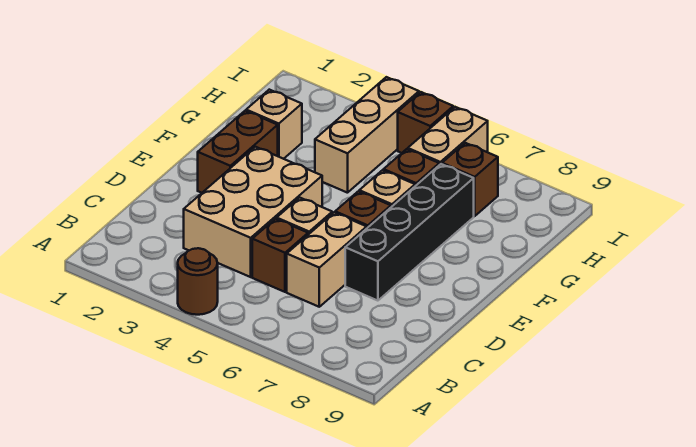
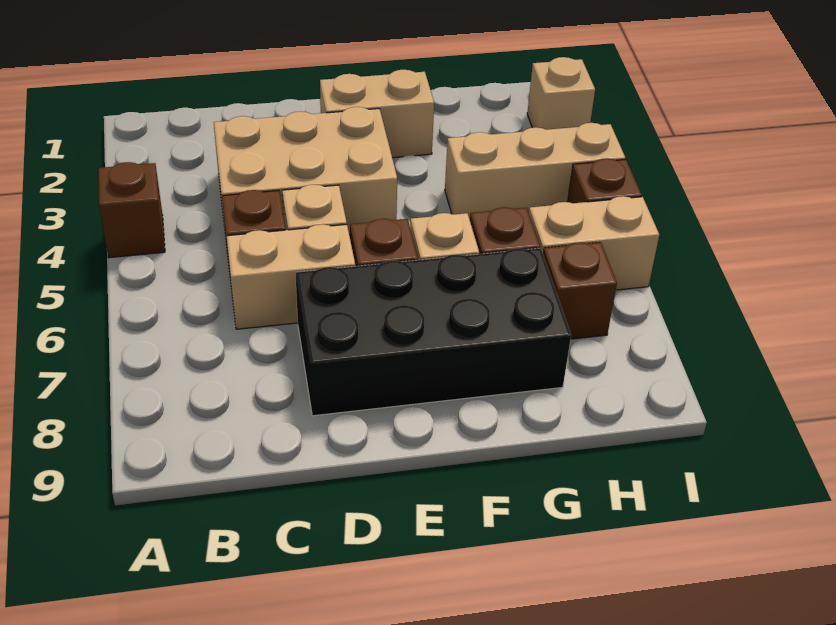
brown round brick A4 level 1 -> brown brick A4 level 1
black brick D7:G7 level 1 -> black brick D7:G8 level 1
brown brick E2:F2 level 1 -> tan brick E2:F2 level 1
tan brick G2 level 1 -> tan brick I2 level 1

